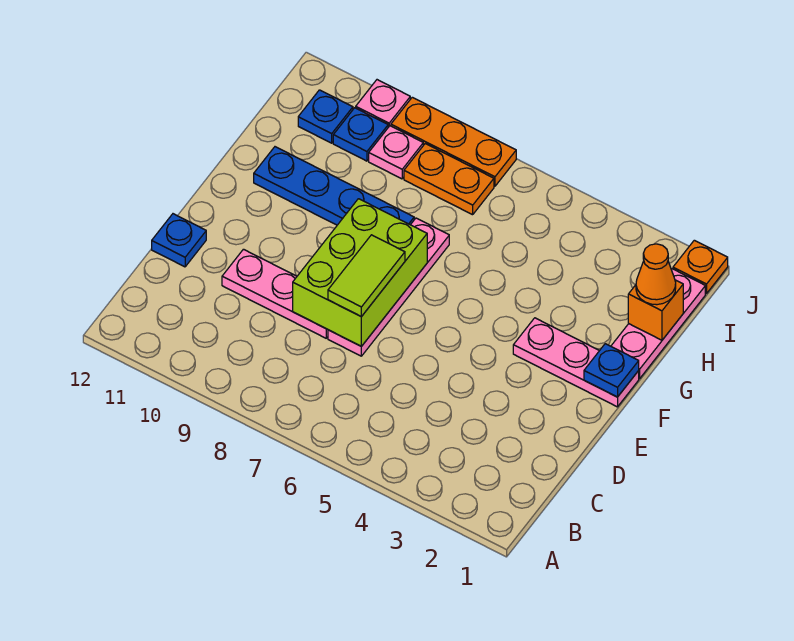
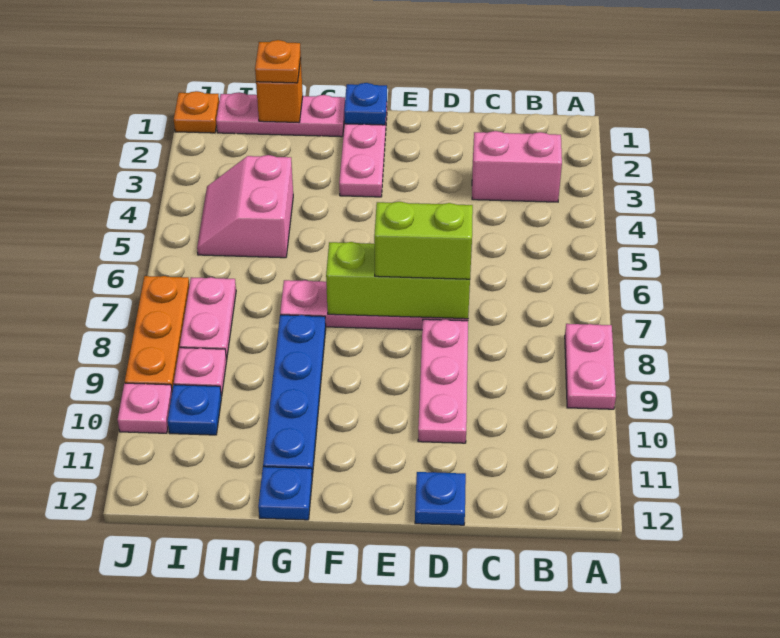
none -> pink plate A8:A9 level 1
none -> pink brick B3:C3 level 1
lime brick D7:F8 level 2 -> lime brick D7:F7 level 2
lime tile D7:E7 level 3 -> lime brick D7:E7 level 3
orange cone H1 level 3 -> orange plate H1 level 3
none -> pink slope H4:I5 level 1 top H
orange plate I7:I8 level 1 -> pink plate I7:I8 level 1
blue plate I11 level 1 -> blue plate G12 level 1

